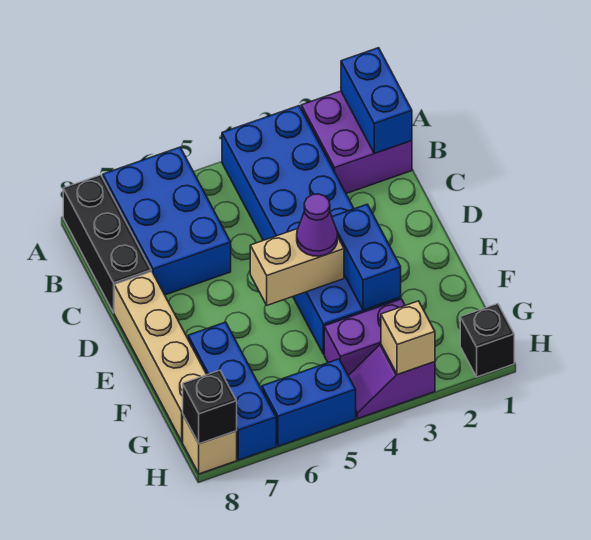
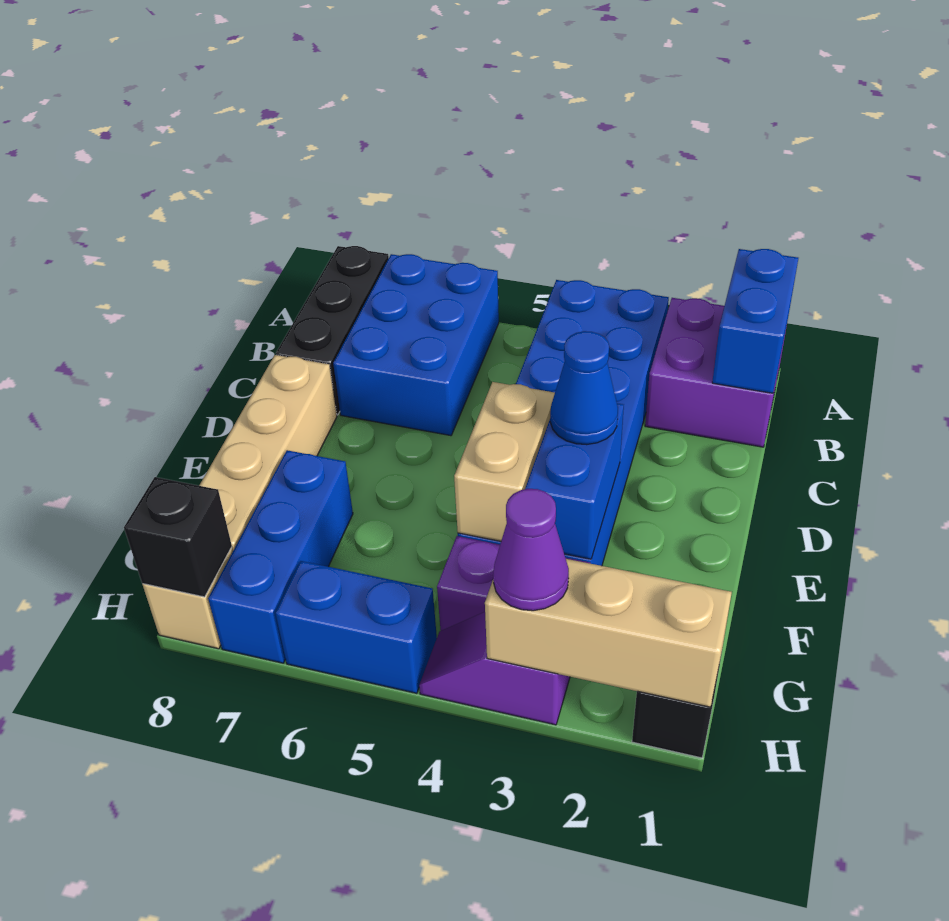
none -> blue cone E3 level 3
tan brick E4:E5 level 2 -> tan brick E4:F4 level 2
purple cone E4 level 3 -> purple cone H3 level 3
tan brick H3 level 2 -> tan brick H1:H3 level 2

